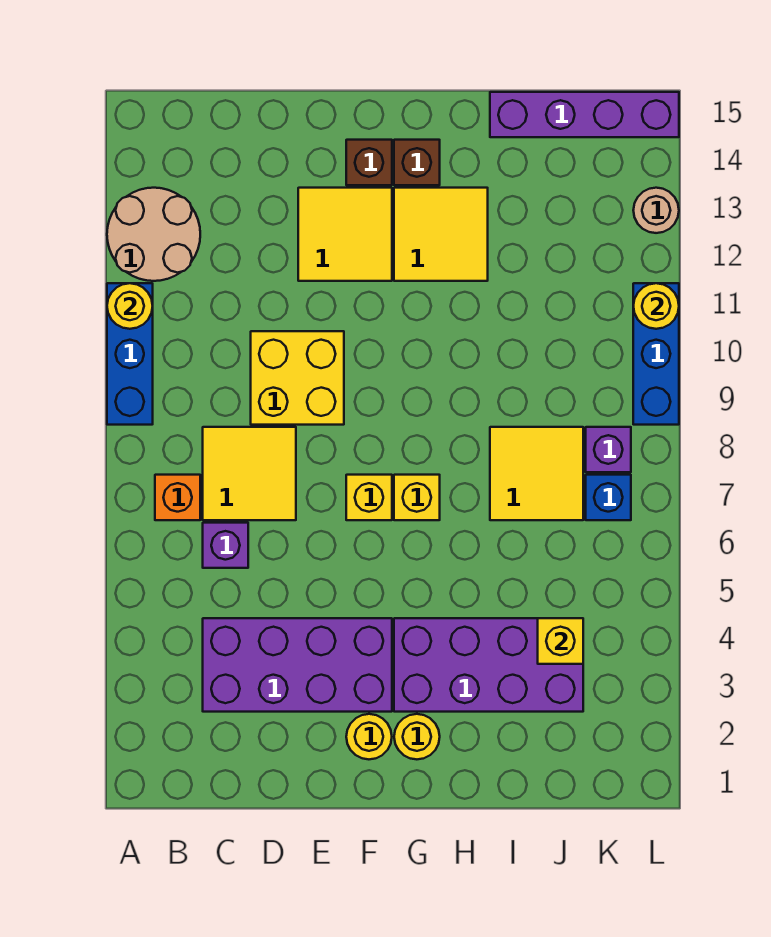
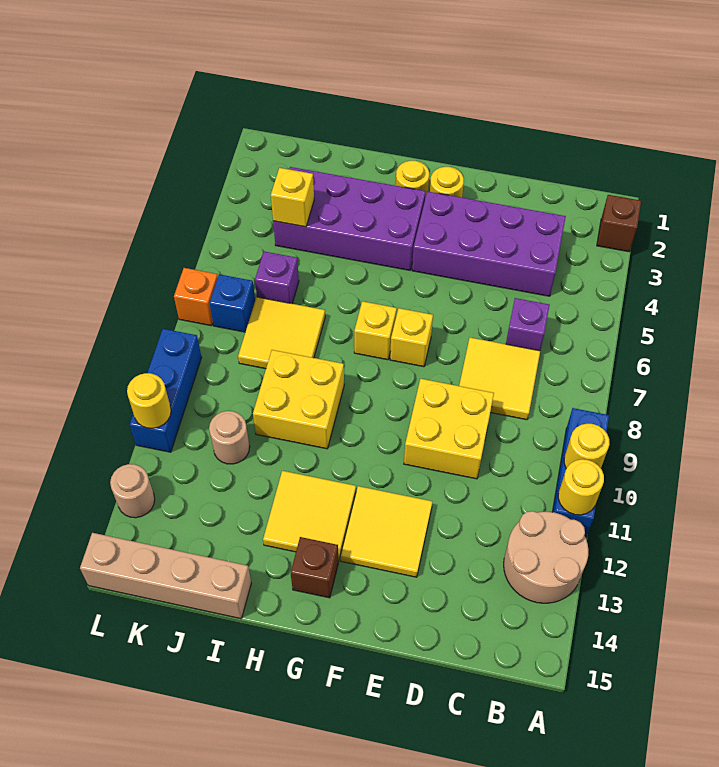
none -> yellow round brick A10 level 2
orange brick B7 level 1 -> orange brick L7 level 1
brown brick F14 level 1 -> brown brick A2 level 1
none -> yellow brick H9:I10 level 1
purple brick I15:L15 level 1 -> tan brick I15:L15 level 1
none -> tan round brick J11 level 1
purple brick K8 level 1 -> purple brick J6 level 1

